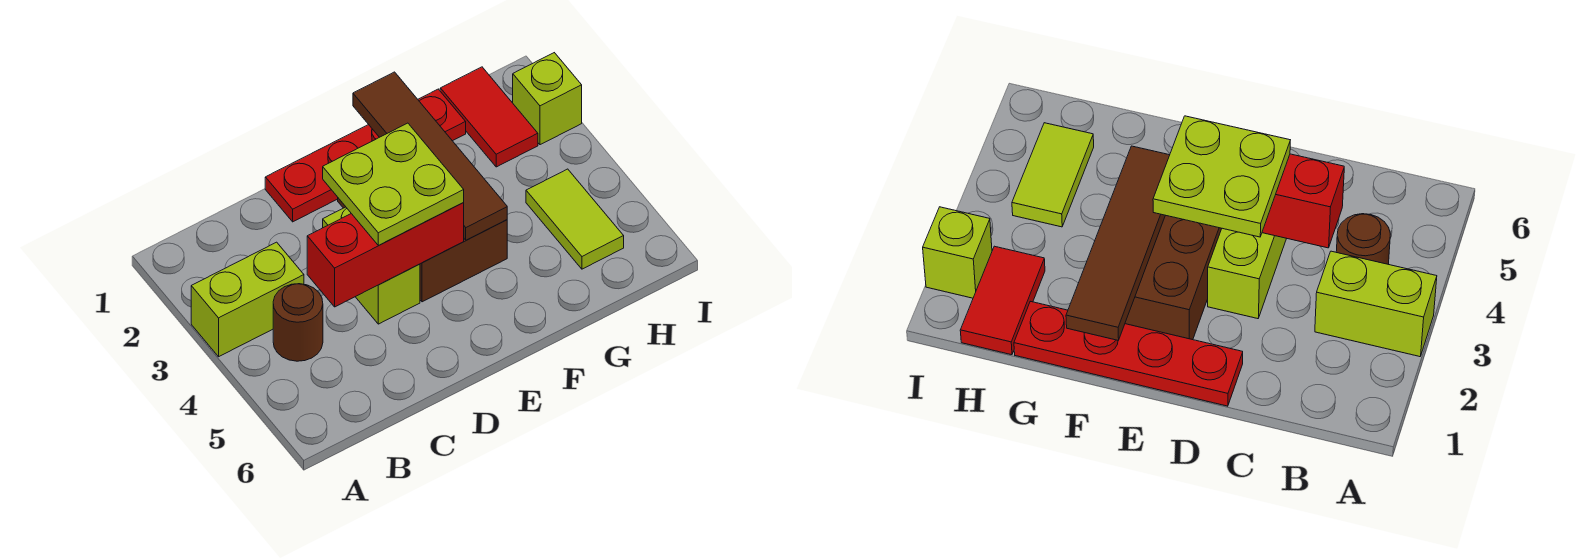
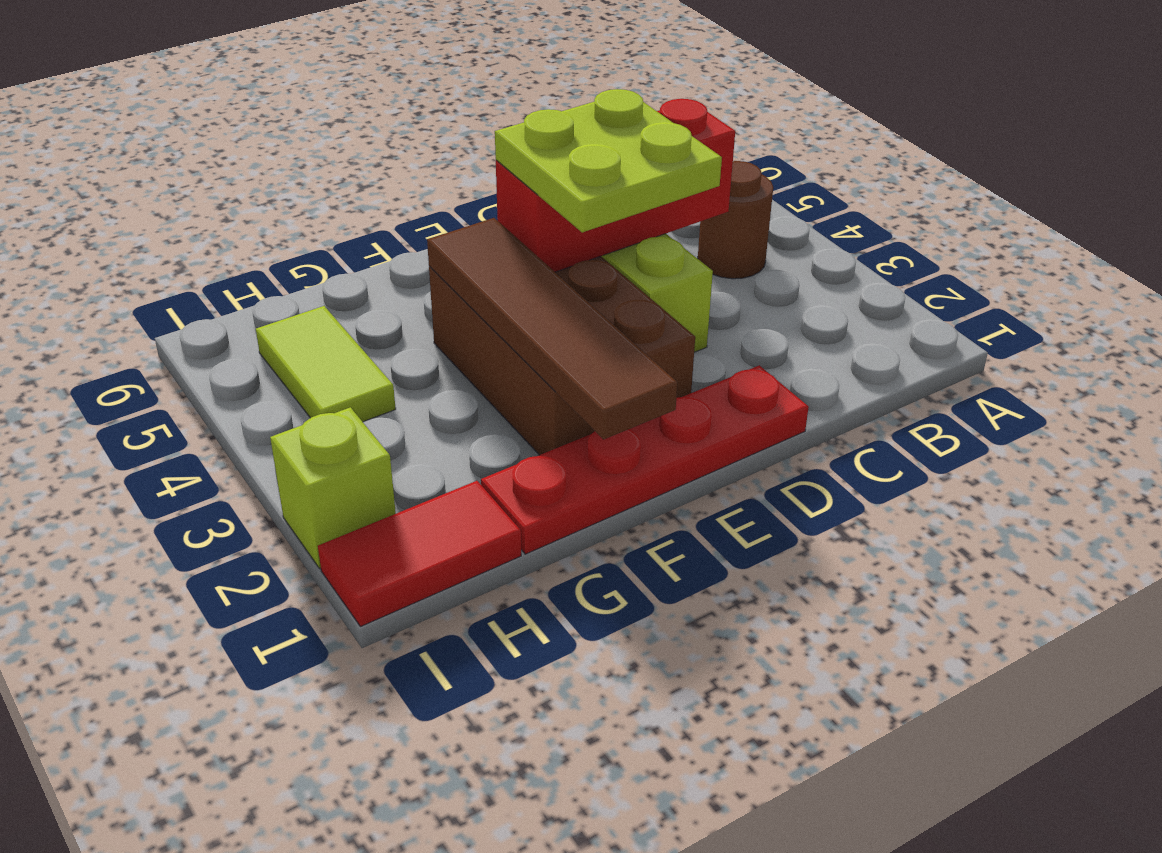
lime brick A3:B3 level 1 -> none
red tile H1:H2 level 1 -> red tile H1:I1 level 1

